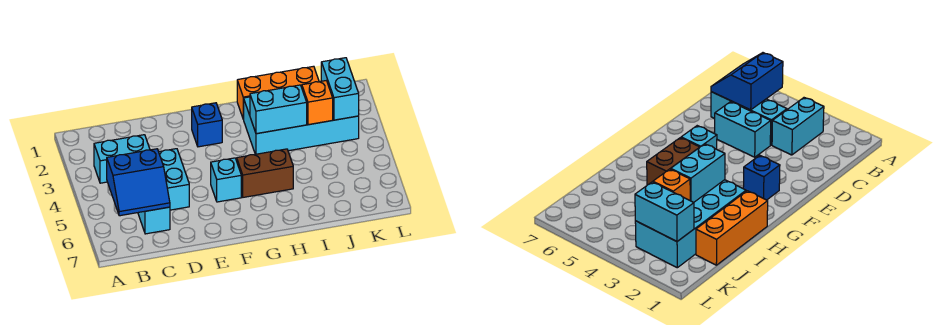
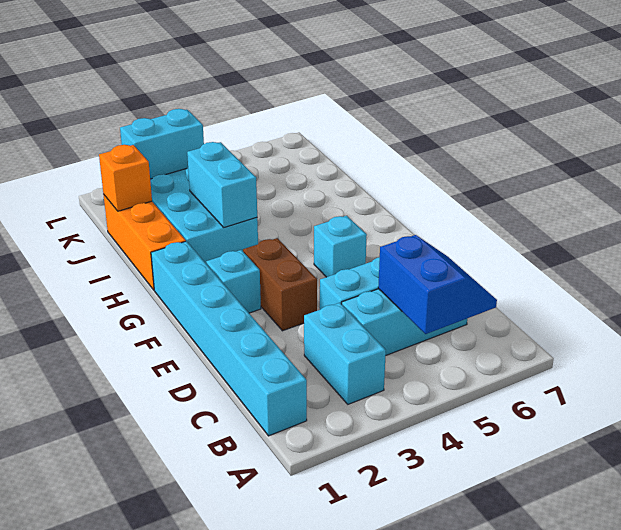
none -> cyan brick B1:G1 level 1
blue brick F2 level 1 -> cyan brick F2 level 1
brown brick G5:H5 level 1 -> brown brick E3:F3 level 1
orange brick J3 level 2 -> orange brick J1 level 2

